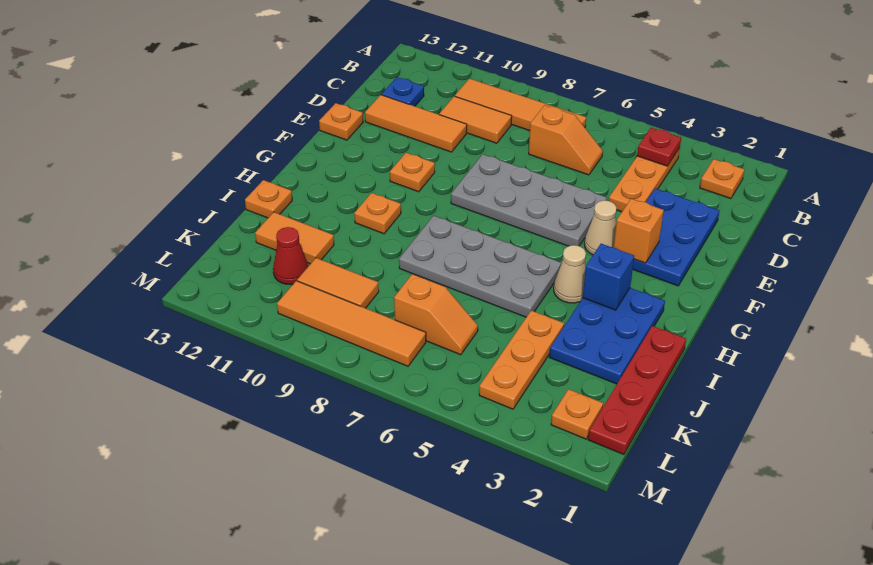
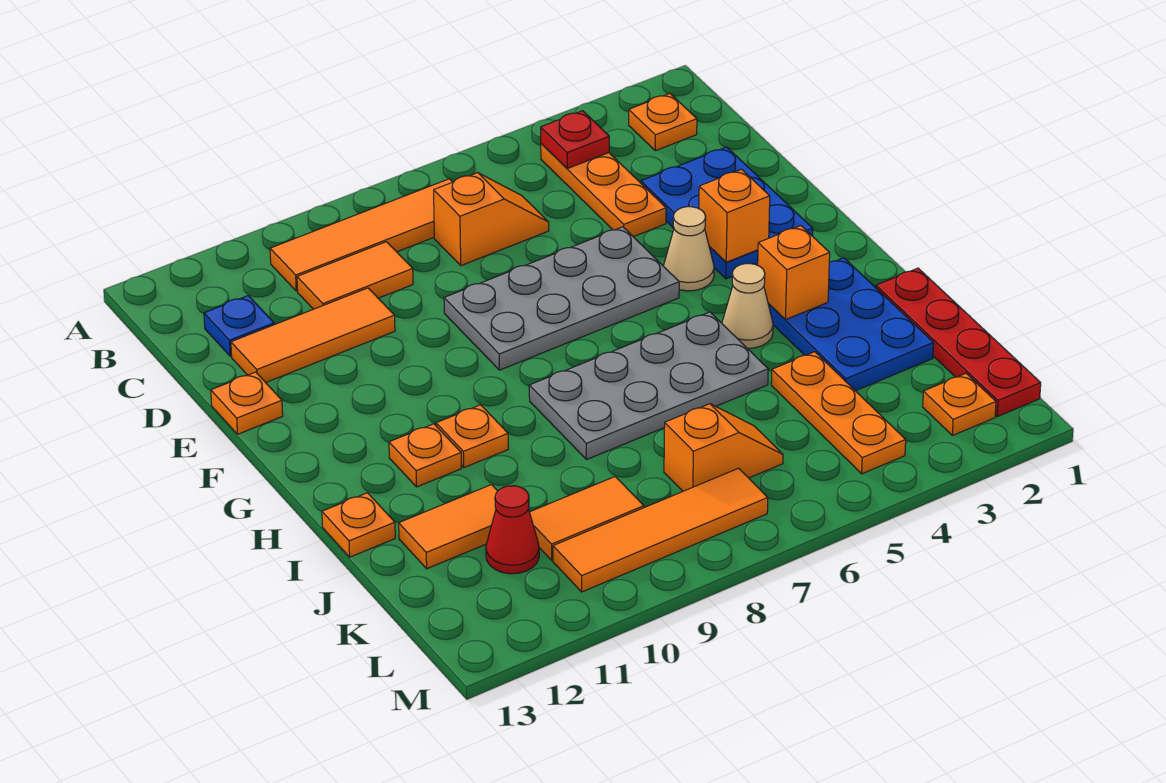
orange plate F10 level 1 -> orange plate H11 level 1
blue brick H3 level 2 -> orange brick H3 level 2

